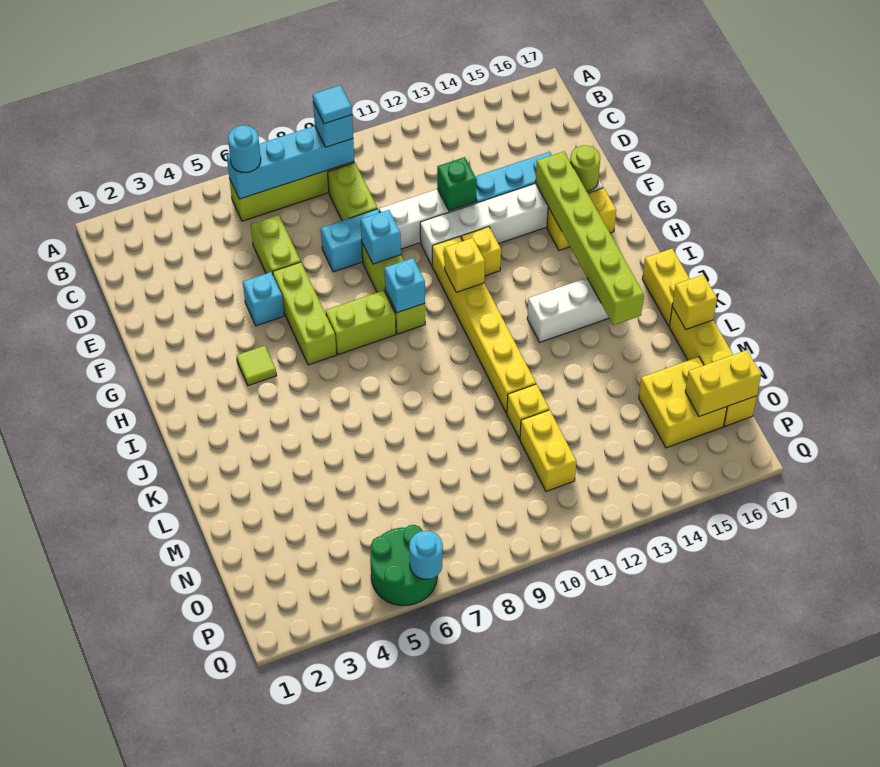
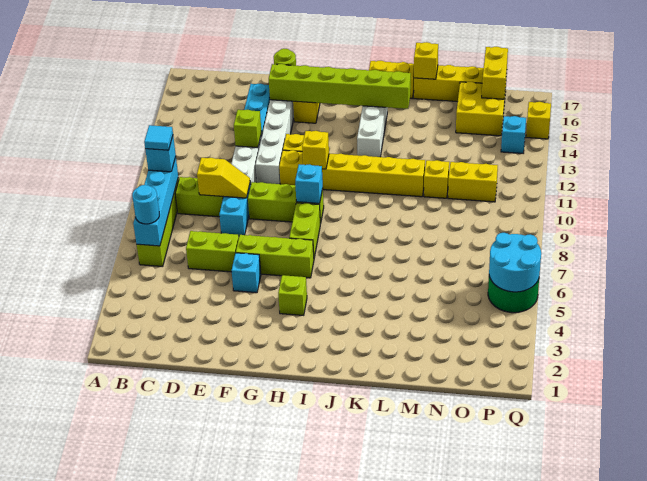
none -> yellow slope D9:E9 level 2 top D
green brick E12 level 2 -> lime brick E12 level 2
cyan brick F9 level 2 -> cyan brick P14 level 1
lime tile H4 level 1 -> lime brick H4 level 1
cyan round brick Q6 level 2 -> cyan round brick P5:Q6 level 2
none -> yellow brick Q15 level 1

